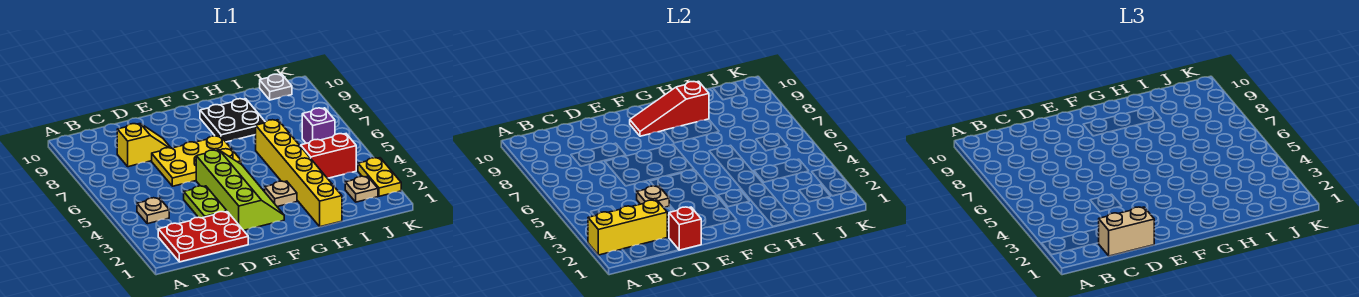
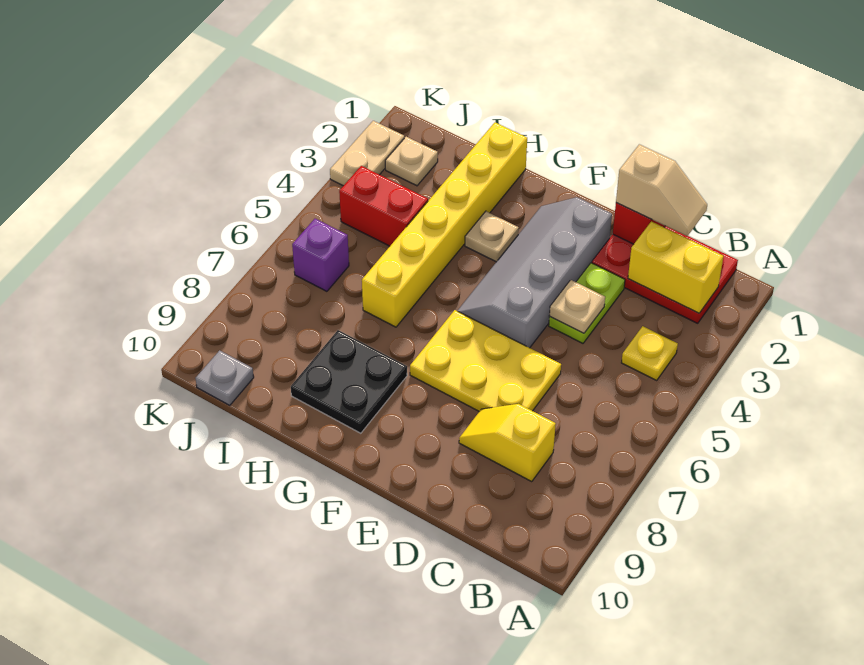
yellow brick A2:C2 level 2 -> yellow brick B2:C2 level 2
tan plate B4 level 1 -> yellow plate B4 level 1
tan brick C1:D1 level 3 -> tan slope C1:D1 level 3 top D
lime slope E2:F5 level 1 top E -> grey slope E2:F5 level 1 top E
red slope F9:H9 level 2 top H -> none
yellow plate K2:K3 level 1 -> tan plate K2:K3 level 1

